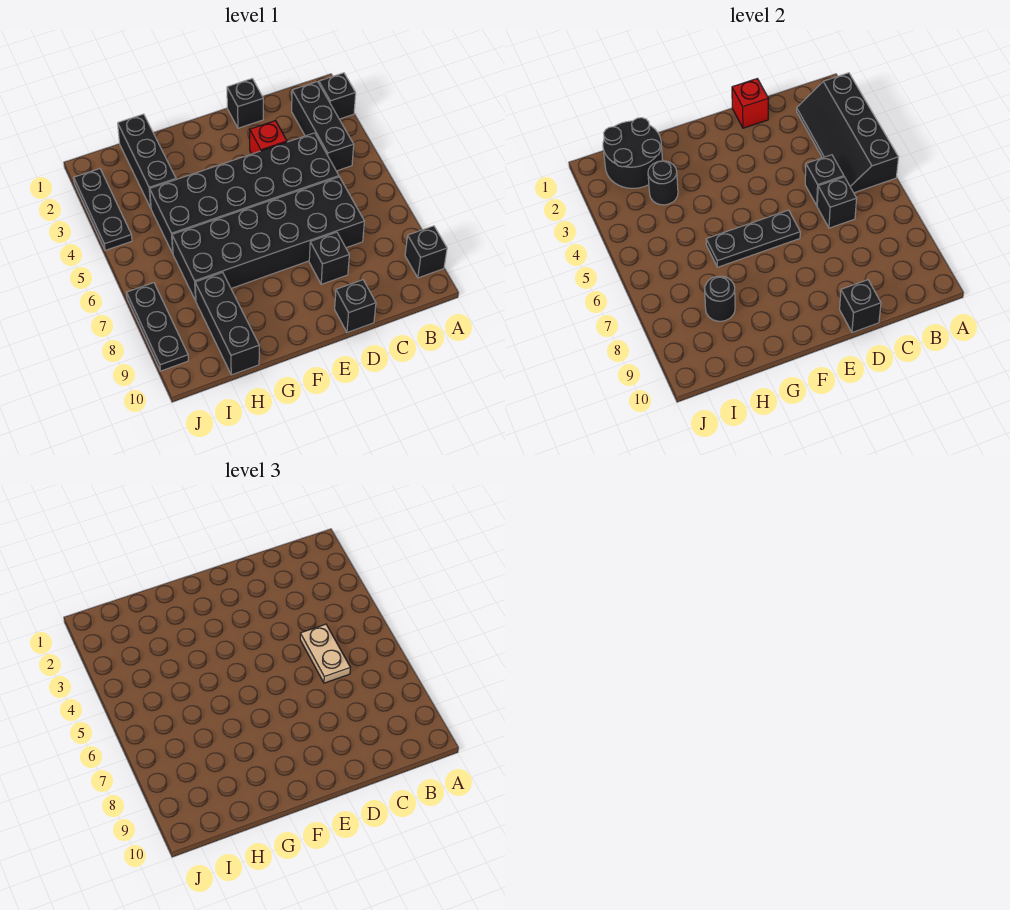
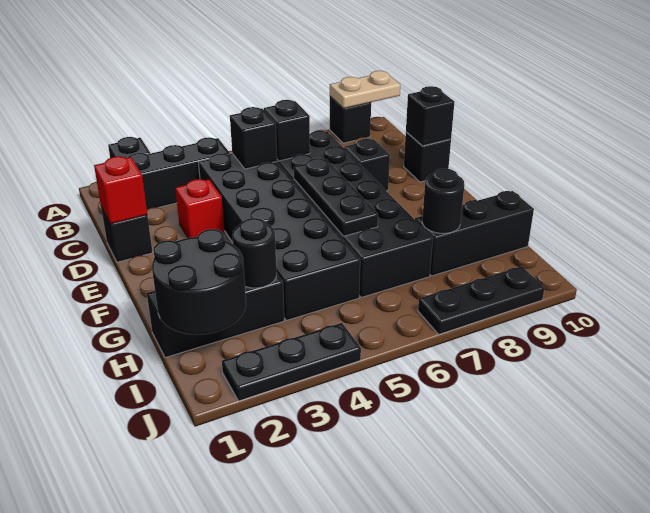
black slope A2:B5 level 2 top A -> none
tan plate C5:C6 level 3 -> tan plate A9:A10 level 2

